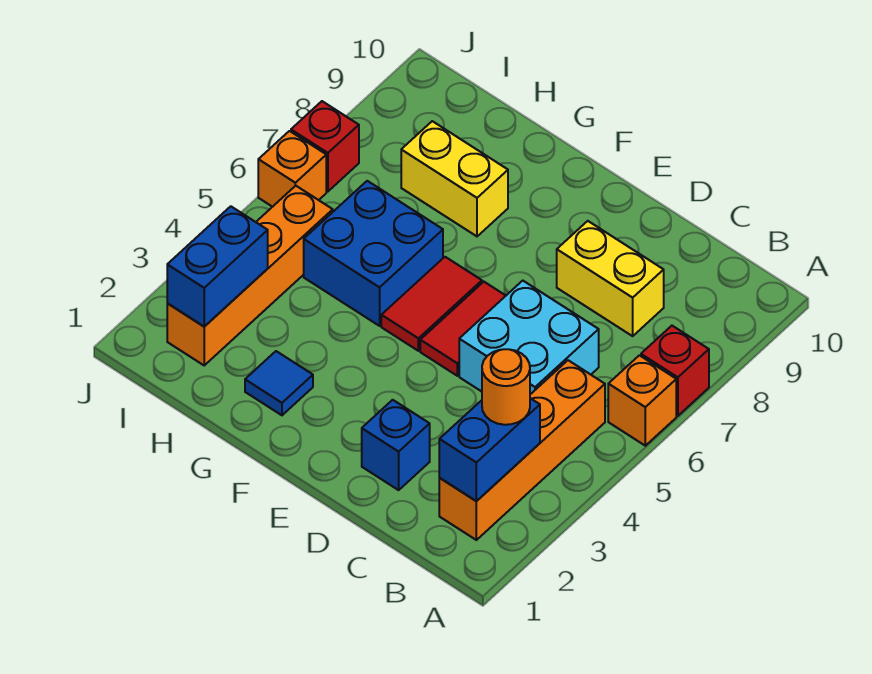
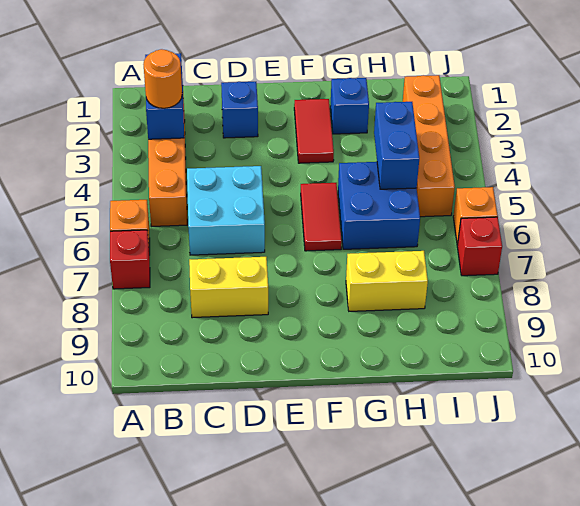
red tile E5:E6 level 1 -> red tile F2:F3 level 1
blue tile G2 level 1 -> blue brick G2 level 1
blue brick I2:I3 level 2 -> blue brick H4:H5 level 2

